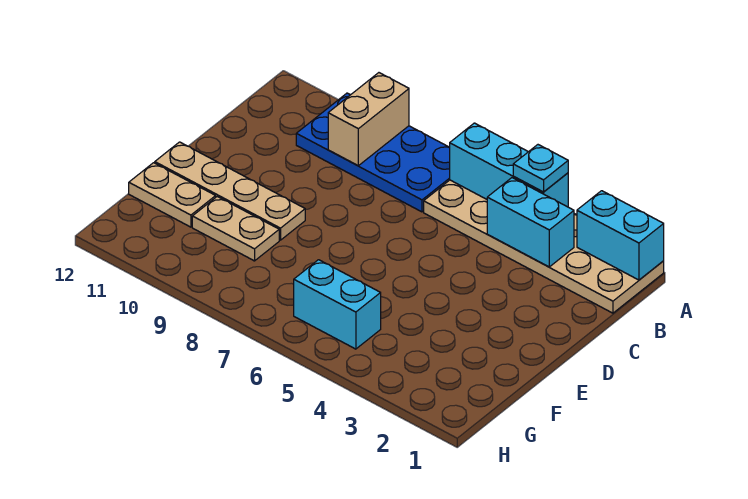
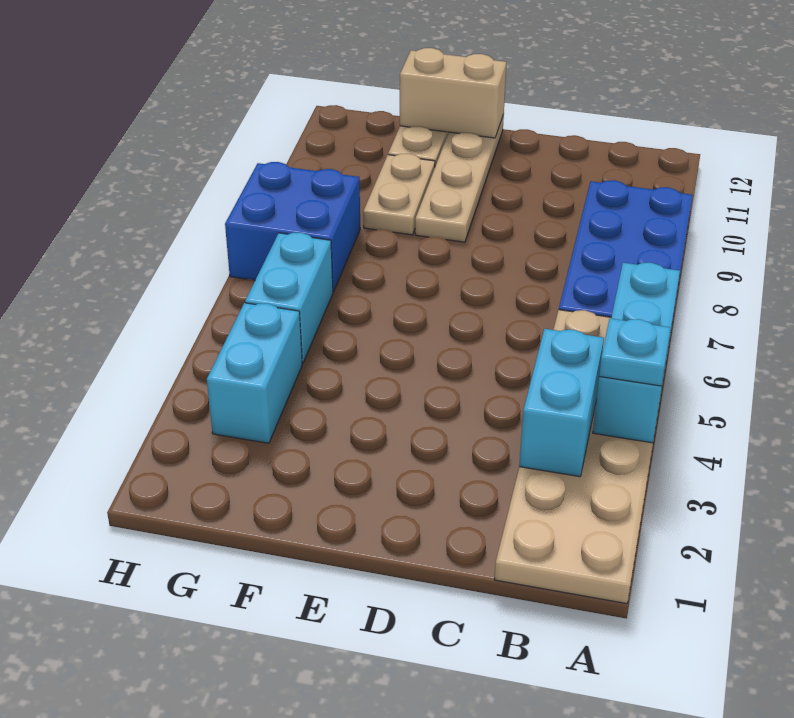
cyan brick A1:A2 level 2 -> cyan brick G3:G4 level 1
tan brick A9:B9 level 2 -> tan brick E12:F12 level 2
none -> blue brick G7:H8 level 1

